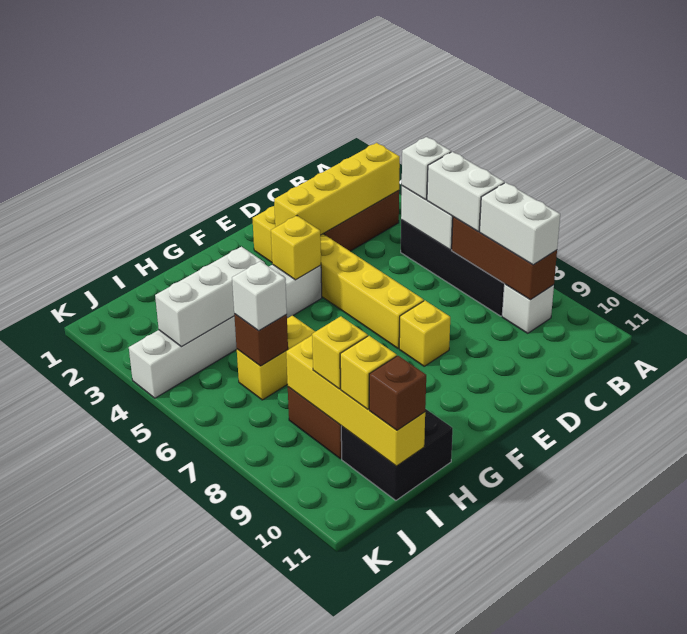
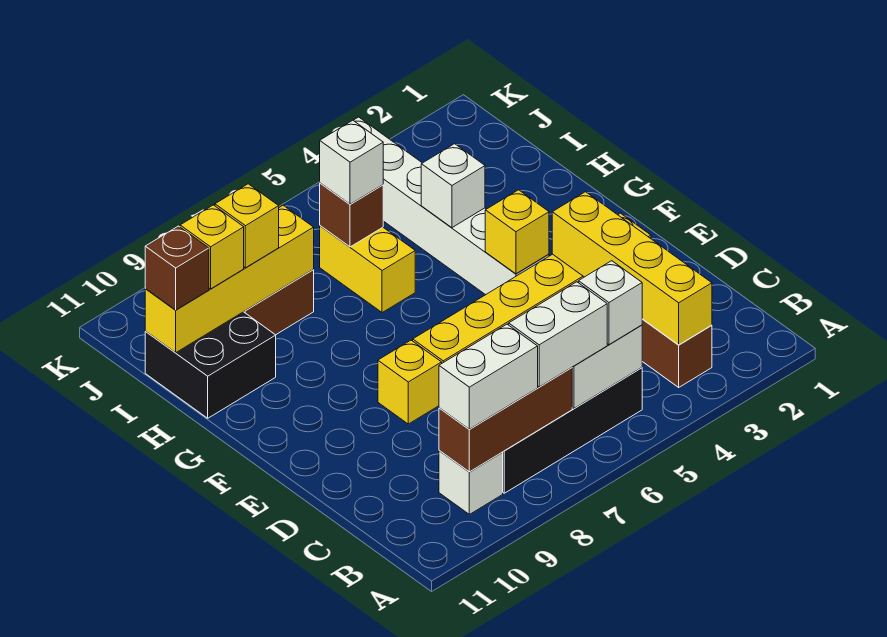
white brick H4:J4 level 2 -> white brick H4 level 2

